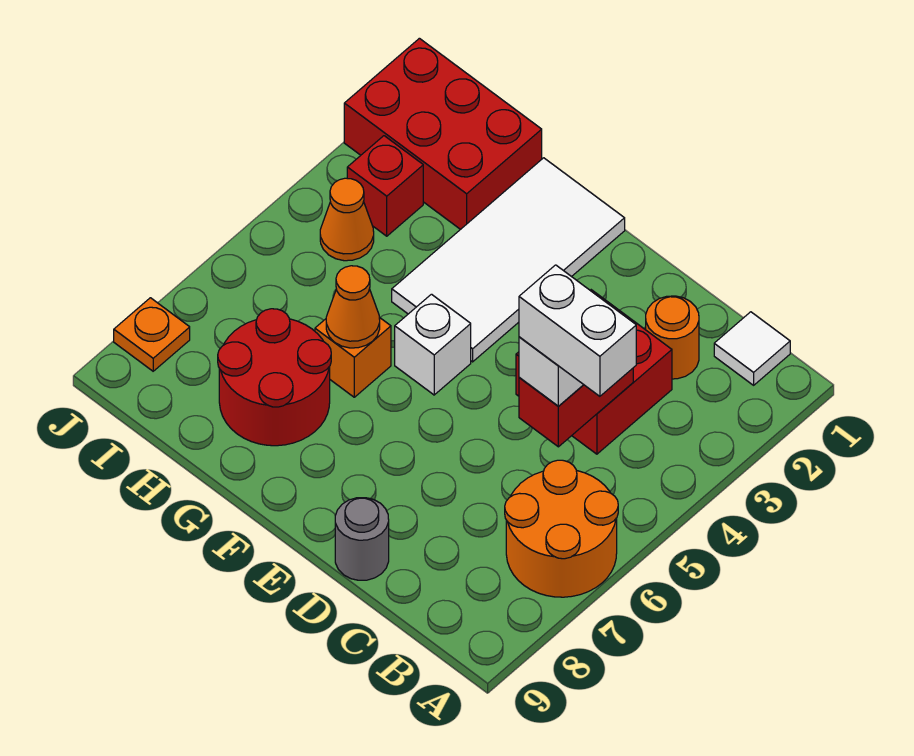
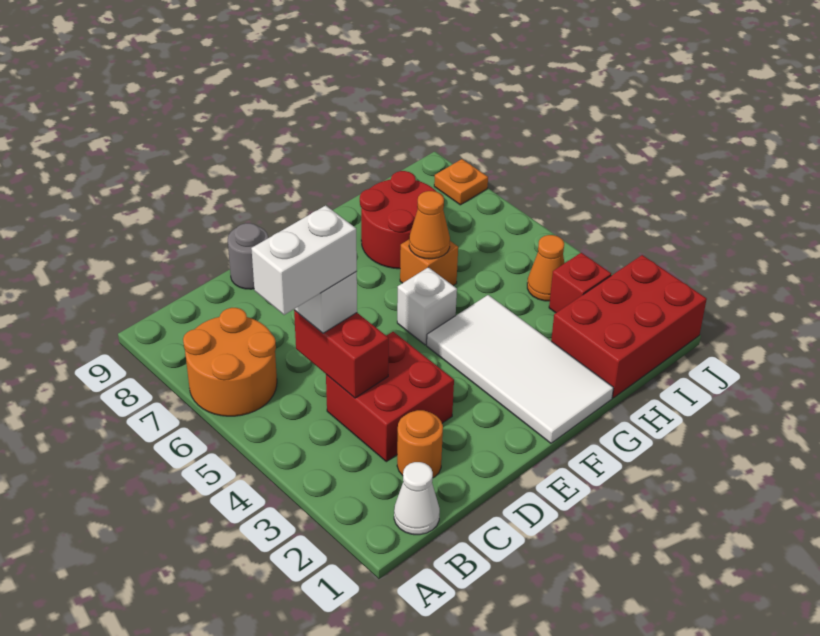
white tile B1 level 1 -> white cone B1 level 1

